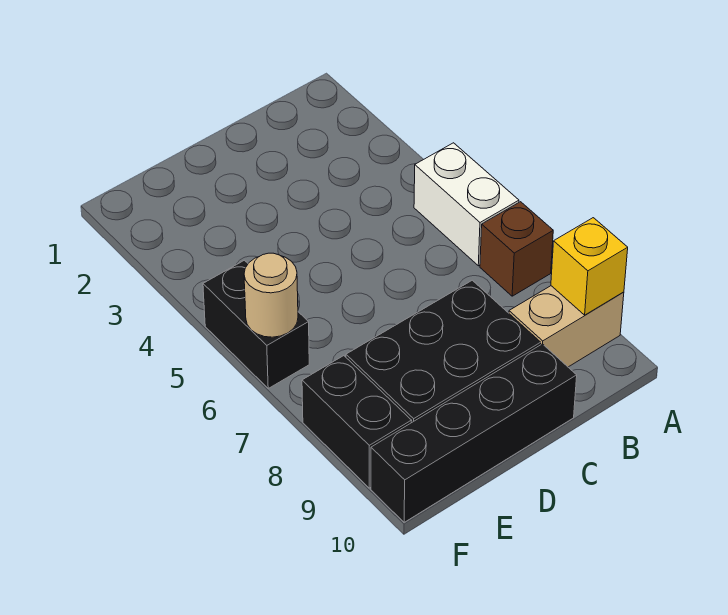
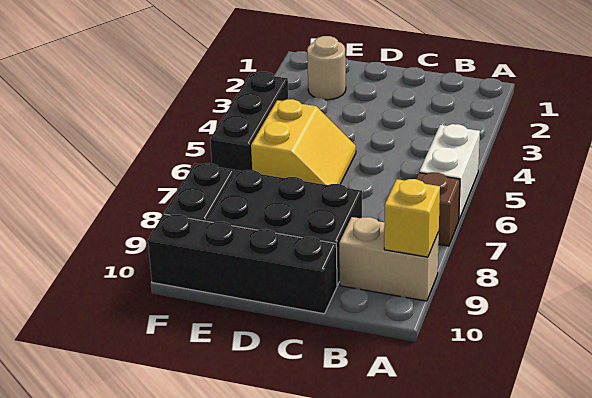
none -> yellow slope D5:E6 level 1 top E
black brick F5:F6 level 1 -> black brick F4:F6 level 1
tan round brick F6 level 2 -> tan round brick E2 level 1

